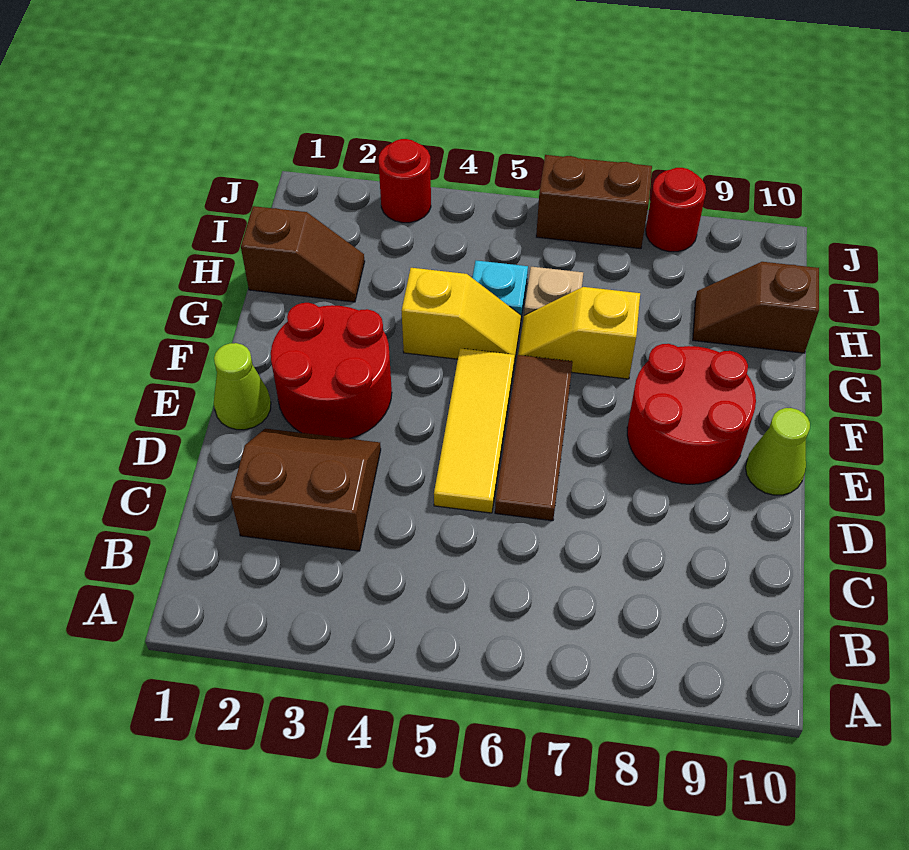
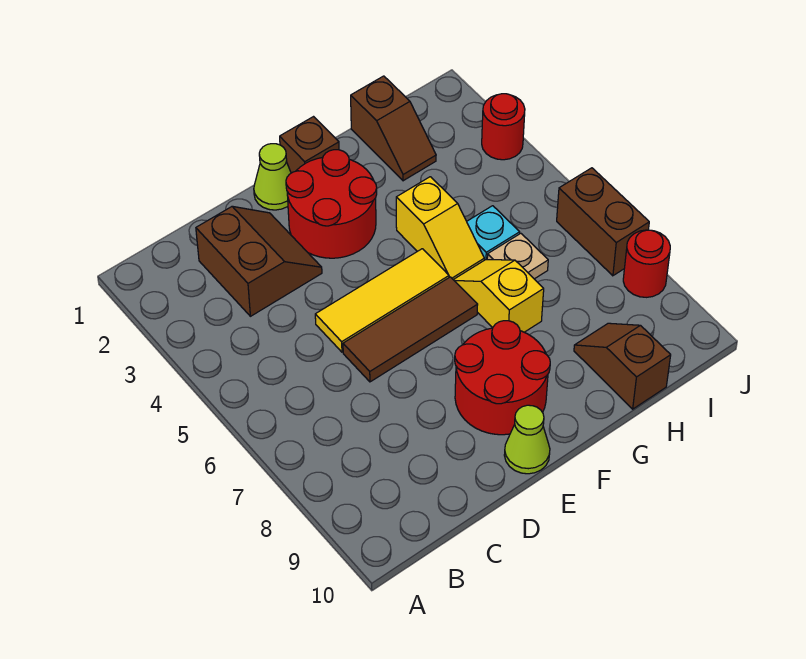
none -> brown brick F1 level 1

